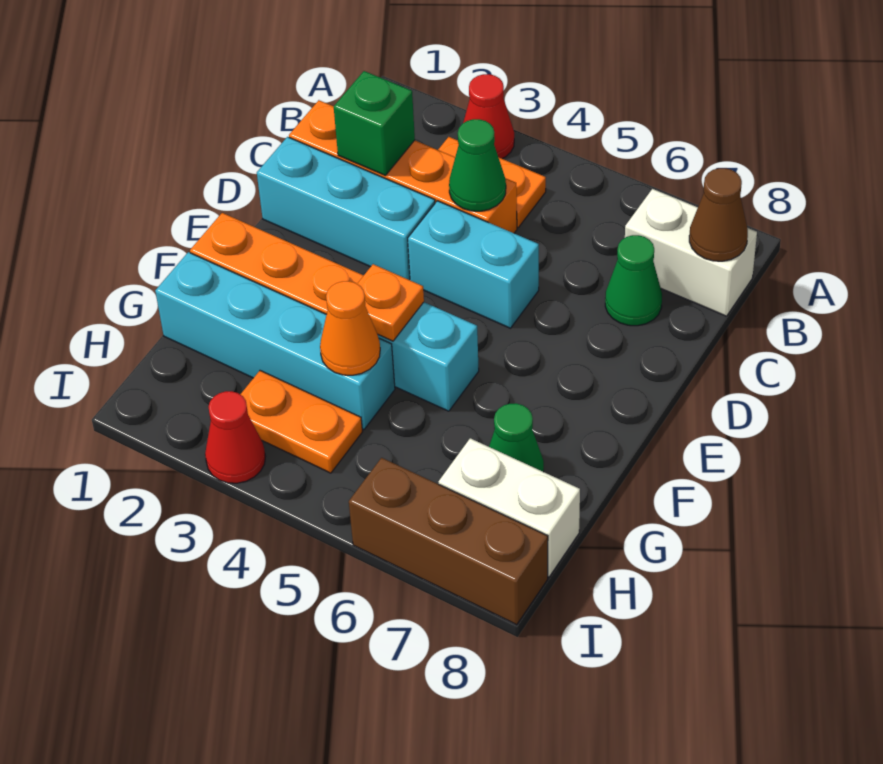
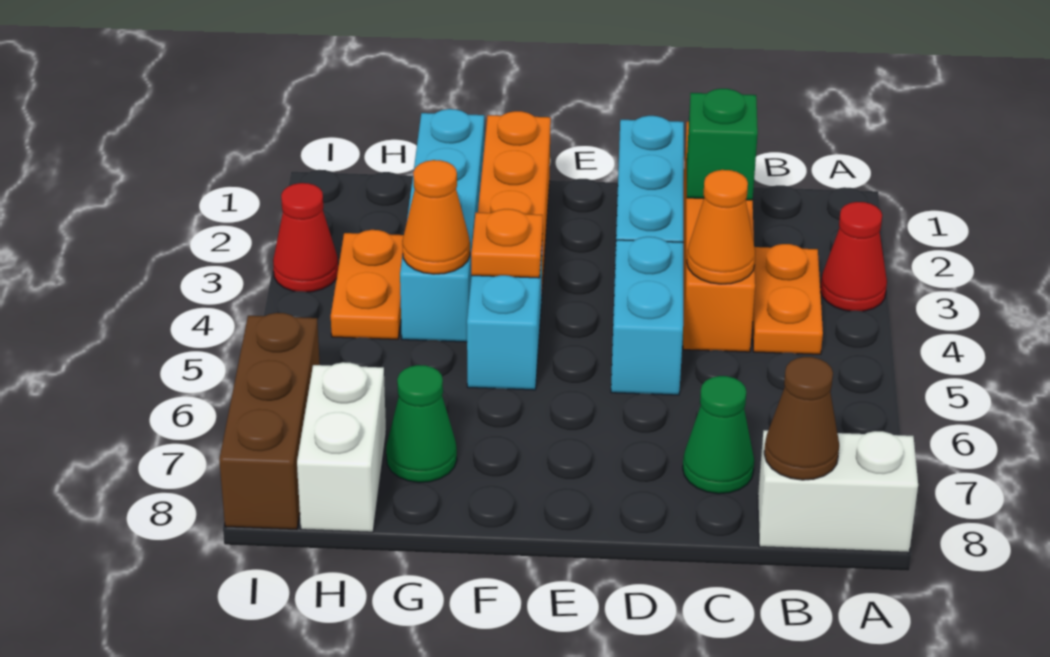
white brick B7:B8 level 1 -> white brick A8:B8 level 1
green cone C4 level 2 -> orange cone C4 level 2

